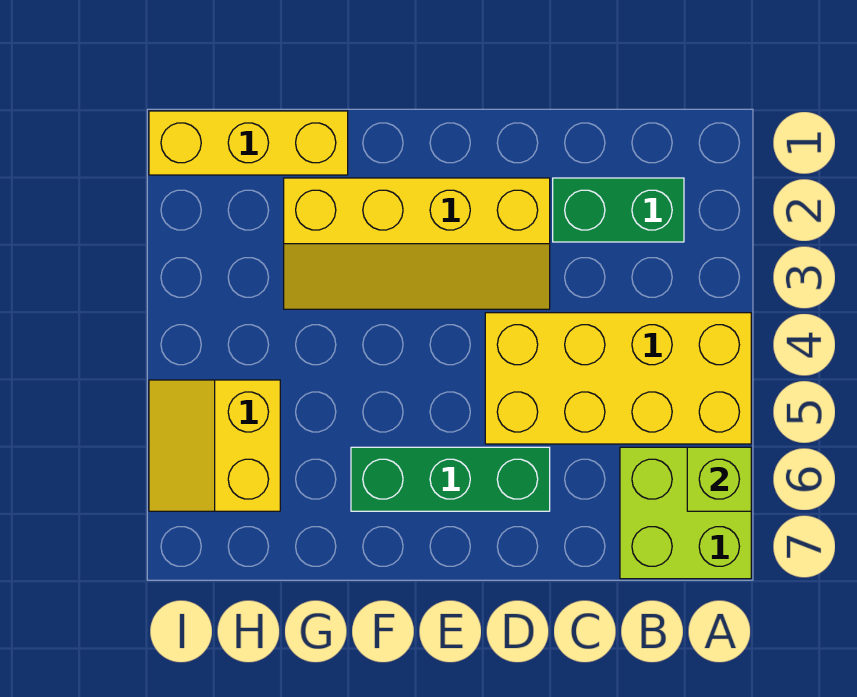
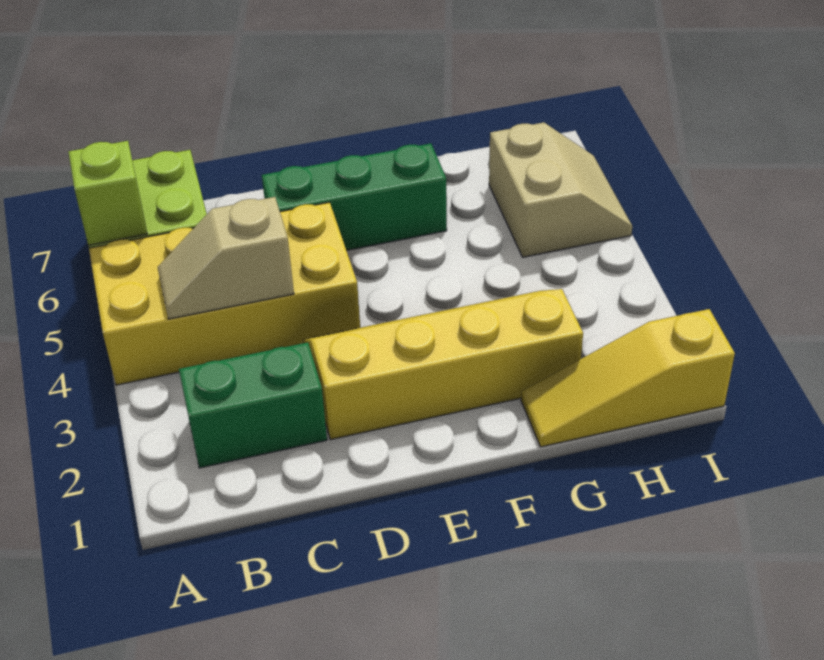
none -> tan slope B4:C4 level 2 top C
yellow brick G1:I1 level 1 -> yellow slope G1:I1 level 1 top I
yellow slope H5:I6 level 1 top H -> tan slope H5:I6 level 1 top H

